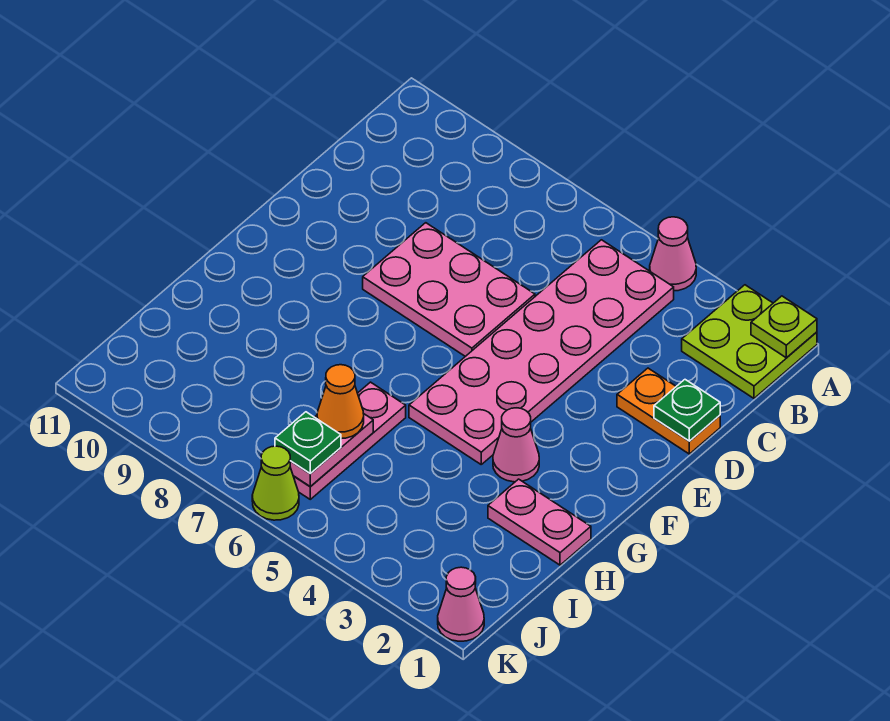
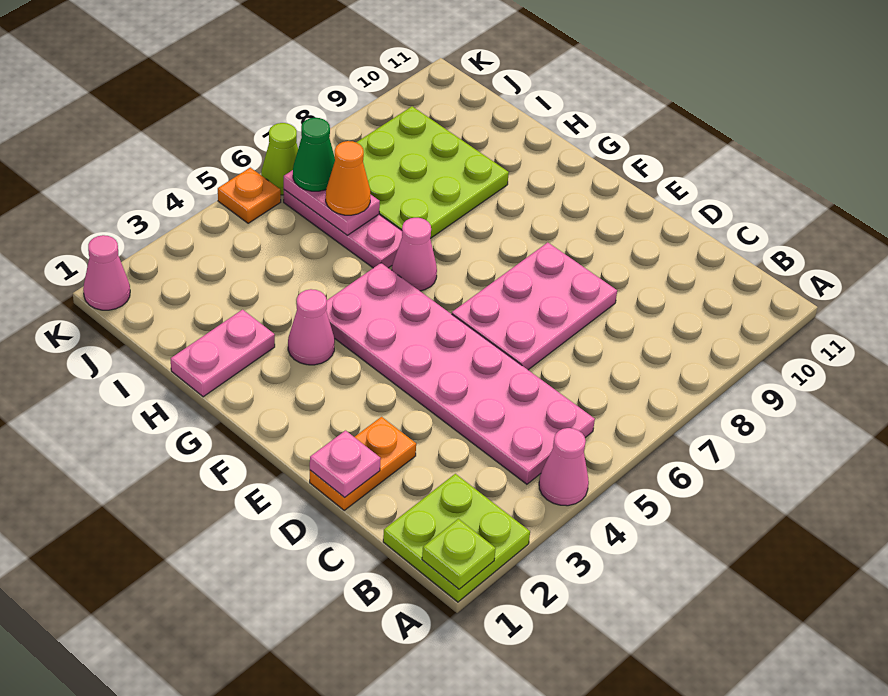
green plate D1 level 2 -> pink plate D1 level 2
none -> pink cone G6 level 1
none -> lime plate H7:J9 level 1
green plate J6 level 3 -> green cone J6 level 3
none -> orange plate K5 level 1

